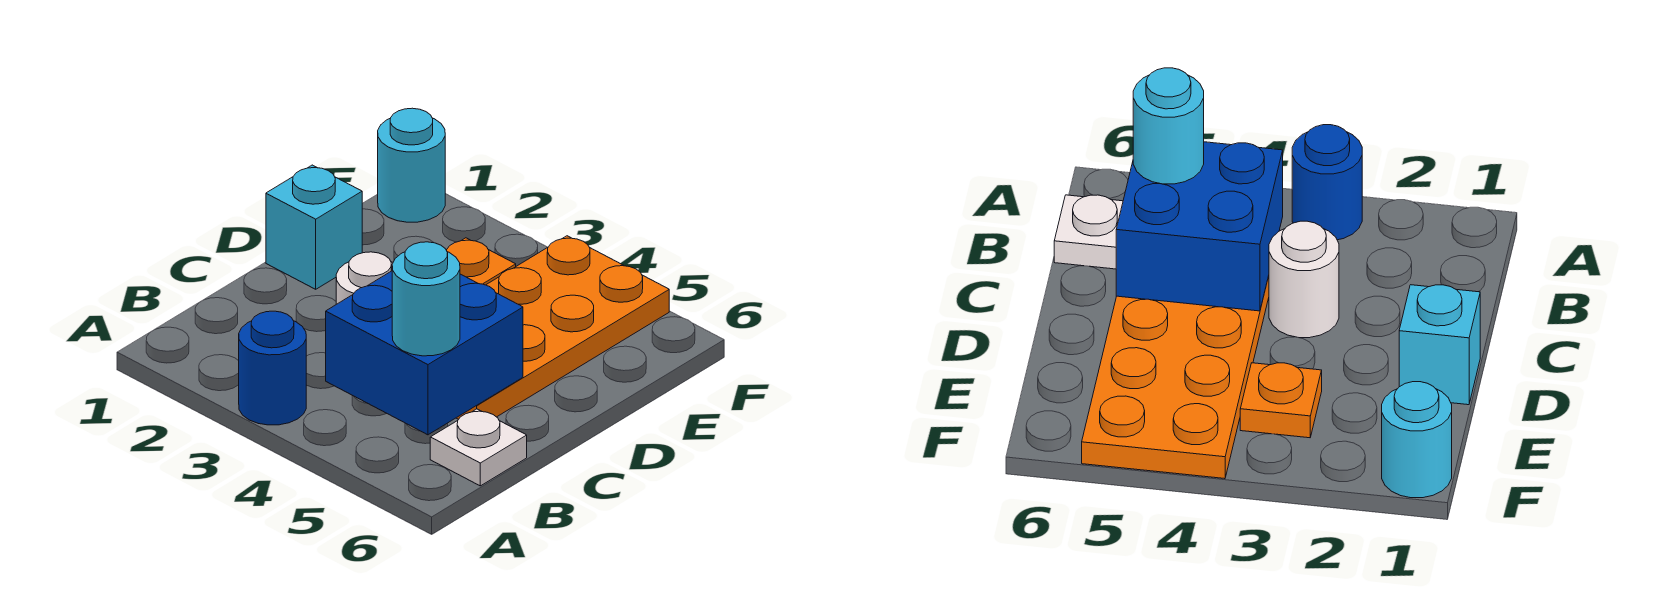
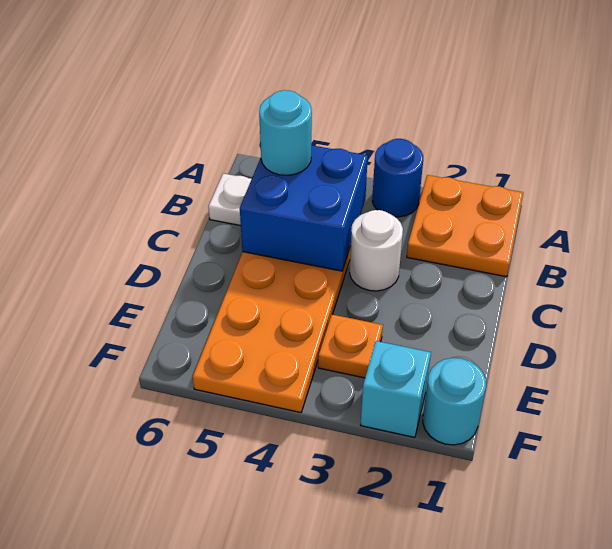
none -> orange plate A1:B2 level 1
cyan brick D1 level 1 -> cyan brick F2 level 1

